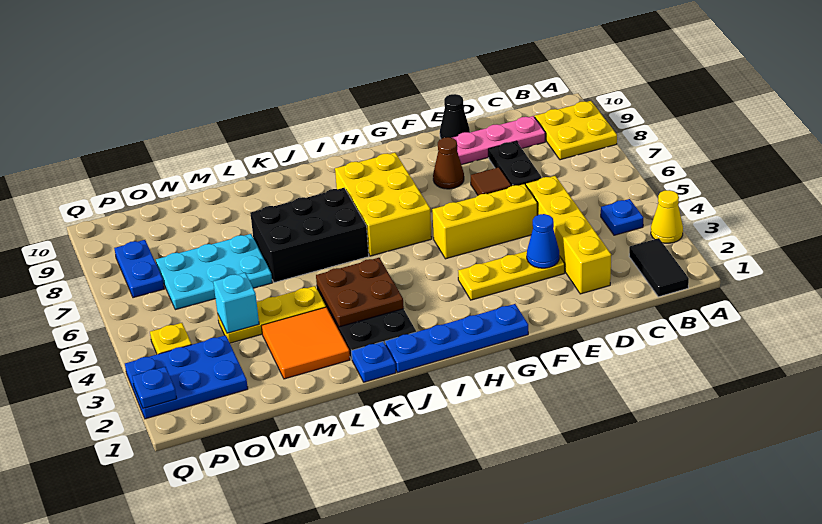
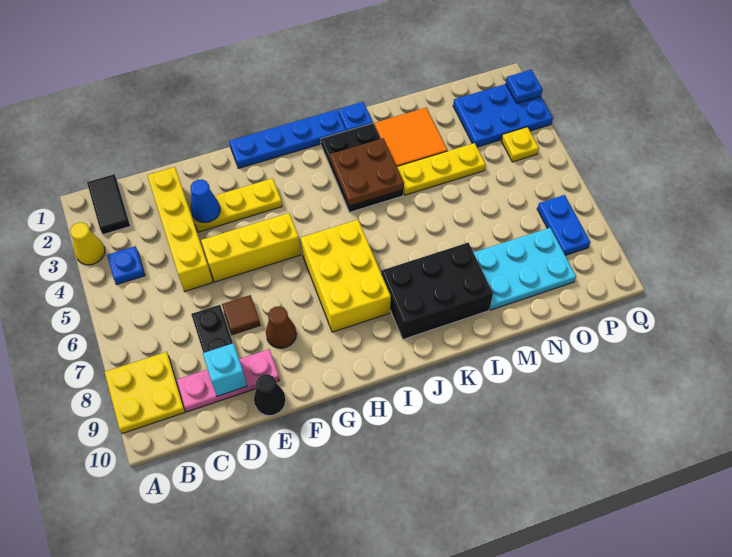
black brick J6:L7 level 1 -> black brick J8:L9 level 1
cyan plate M6:O7 level 1 -> cyan plate M8:O9 level 1
cyan brick N4 level 2 -> cyan brick D9 level 2

